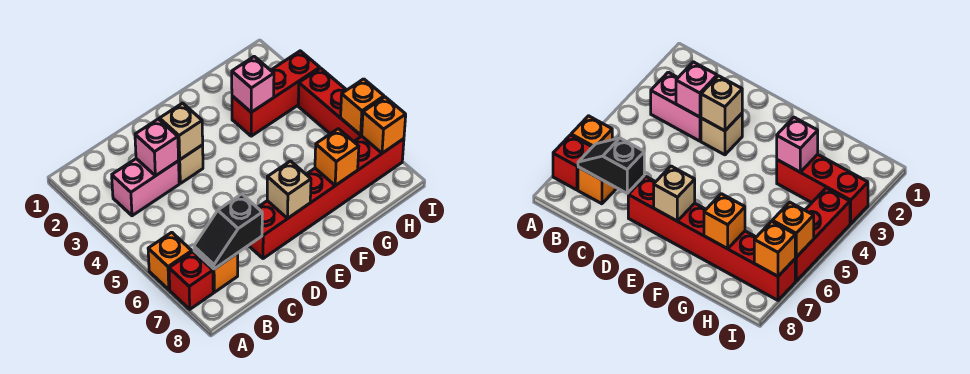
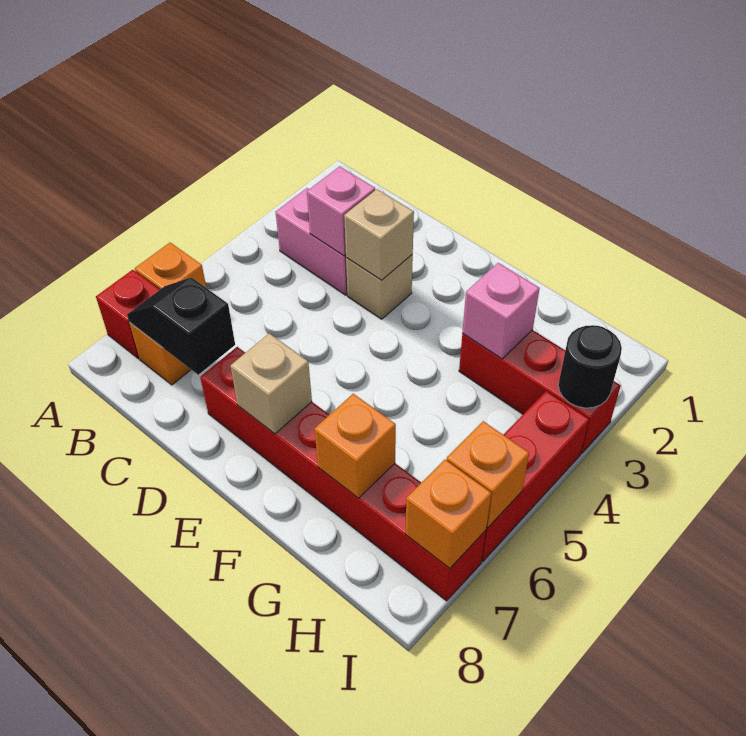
none -> black round brick I3 level 2

